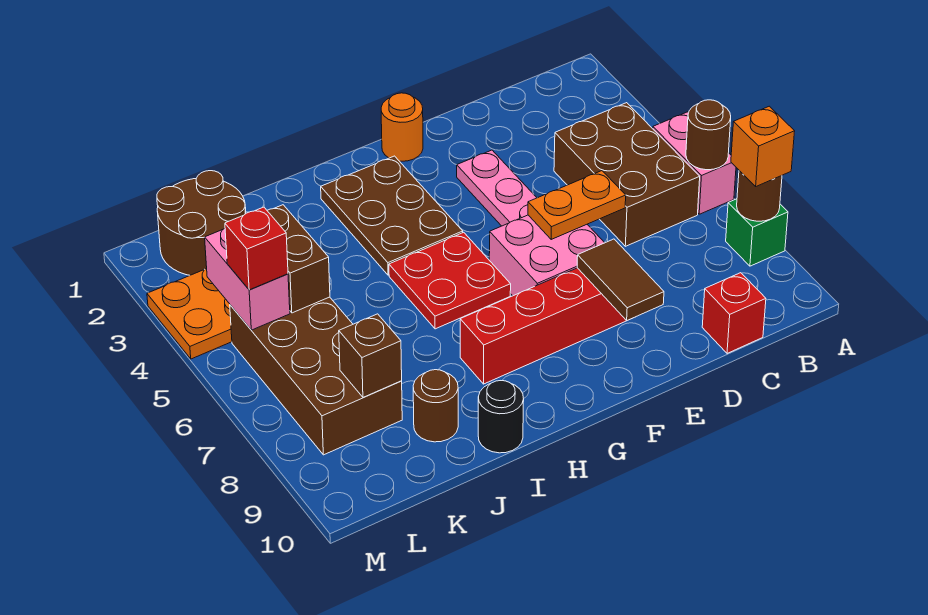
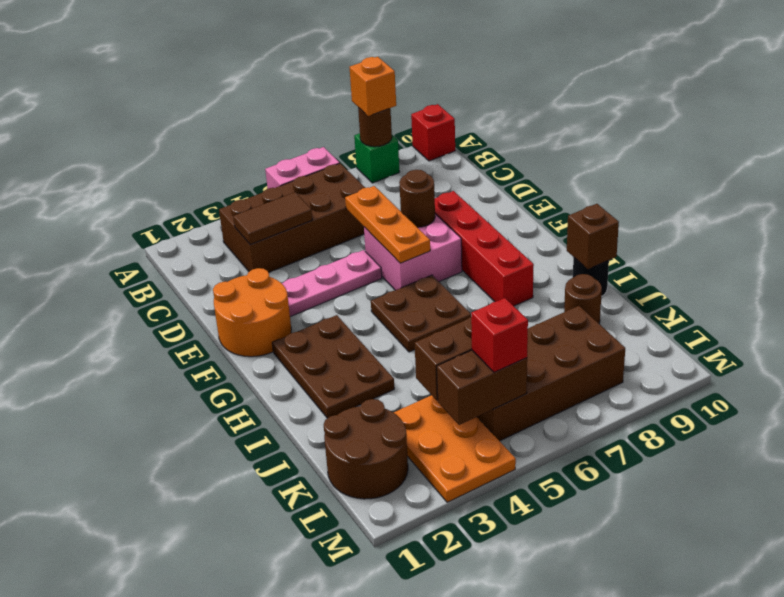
brown round brick A6 level 2 -> brown round brick E7 level 2
brown brick B4:C6 level 1 -> brown brick B3:C6 level 1
red brick C10 level 1 -> red brick A10 level 1
orange plate D6:E6 level 2 -> orange plate D6:F6 level 2
brown tile E8:E9 level 2 -> brown tile C3:C4 level 2
orange round brick F1 level 1 -> orange round brick E1:F2 level 1
brown plate G2:H4 level 1 -> brown plate G2:I3 level 1
red plate G5:H6 level 1 -> brown plate G5:H6 level 1
brown brick K8 level 2 -> brown brick I10 level 2
pink brick L4:L5 level 2 -> brown brick L4:L5 level 2

